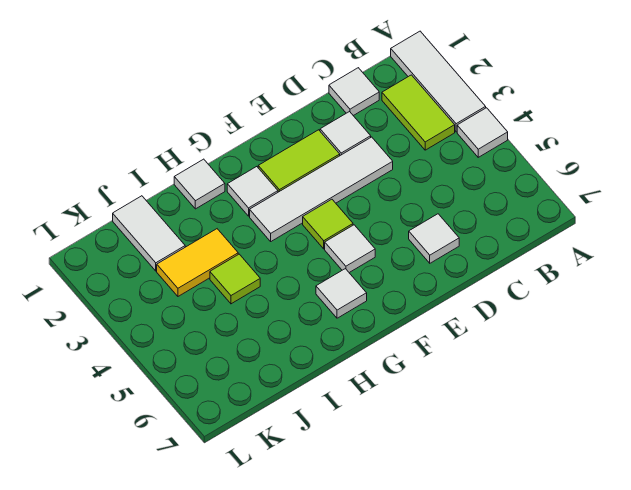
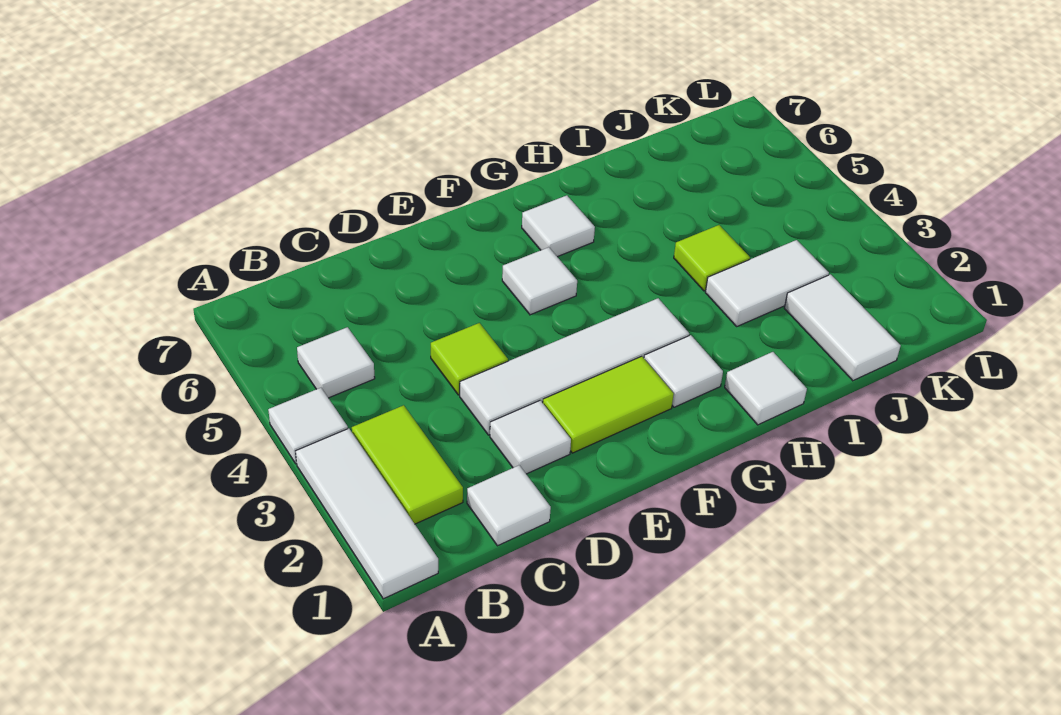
white tile D6 level 1 -> white tile B5 level 1
lime tile F4 level 1 -> lime tile D4 level 1
yellow tile I3:J3 level 1 -> white tile I3:J3 level 1

